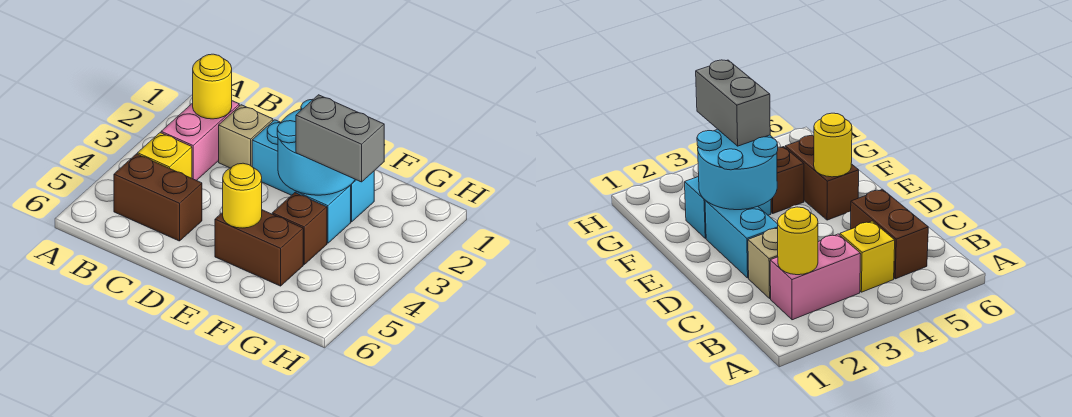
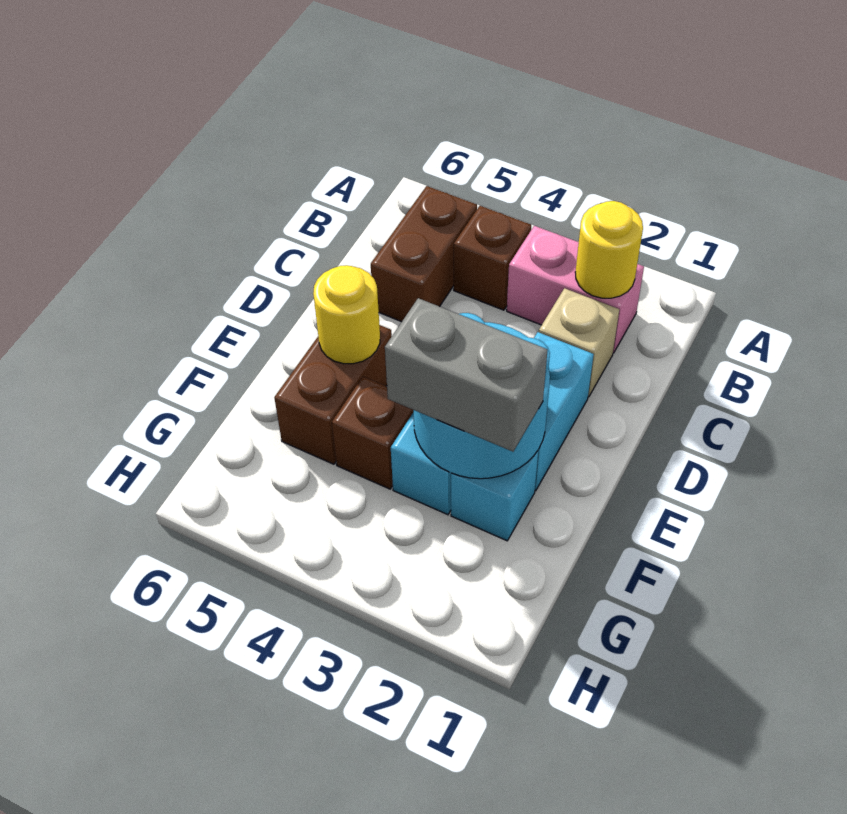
yellow brick B4 level 1 -> brown brick B4 level 1
grey brick F3:G3 level 3 -> grey brick F2:F3 level 3

